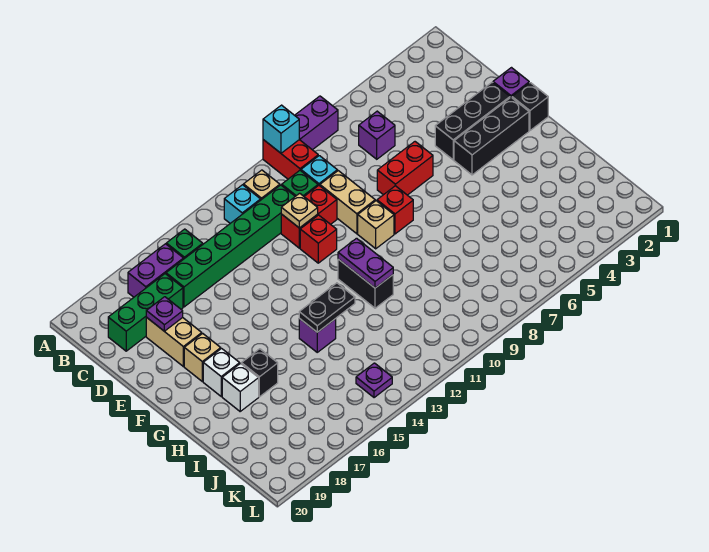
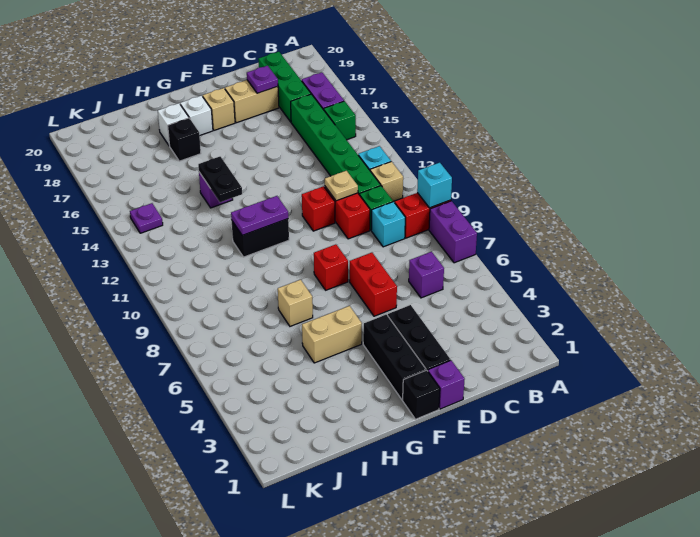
tan brick D9:E9 level 1 -> tan brick G5:H5 level 1
tan brick F9 level 1 -> tan brick H7 level 1

